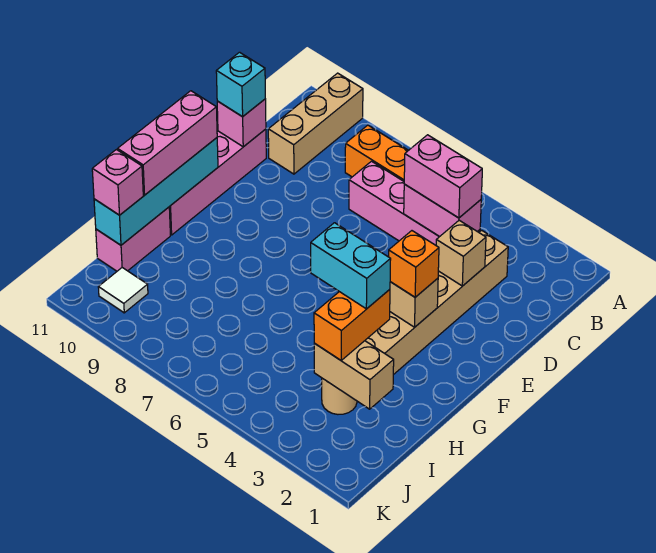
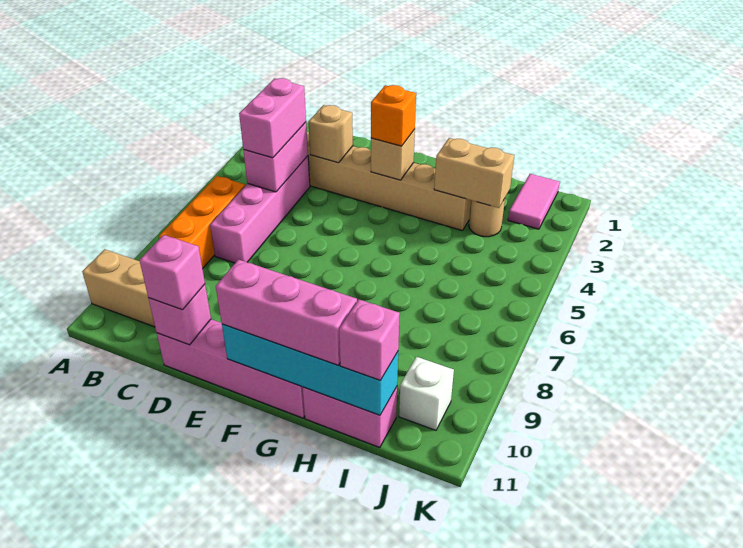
cyan brick D11 level 3 -> pink brick D11 level 3
orange brick H3:I3 level 3 -> none
cyan brick H3:H4 level 4 -> none
tan brick I2:I3 level 2 -> tan brick H3:I3 level 2
none -> pink tile J1:J2 level 1
white tile J10 level 1 -> white brick J10 level 1

